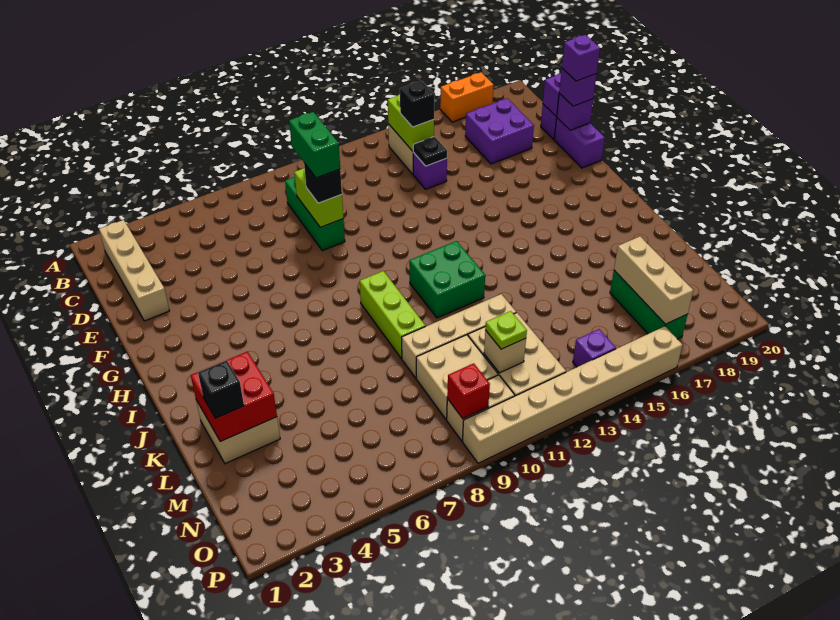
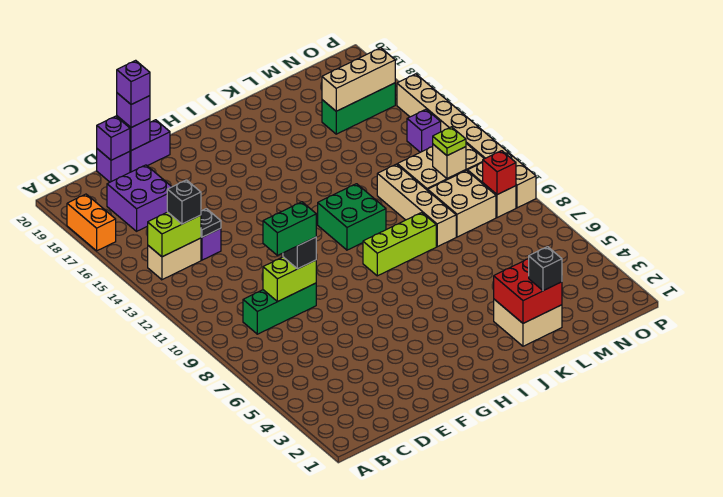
tan brick B2:E2 level 1 -> none

